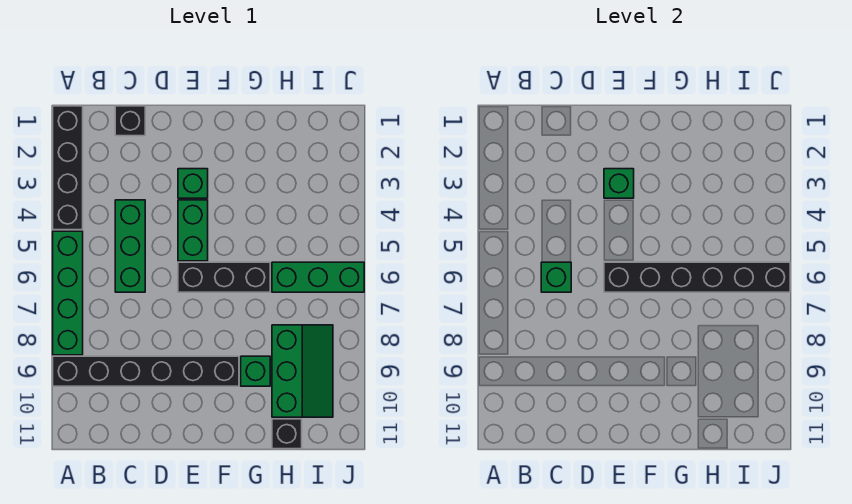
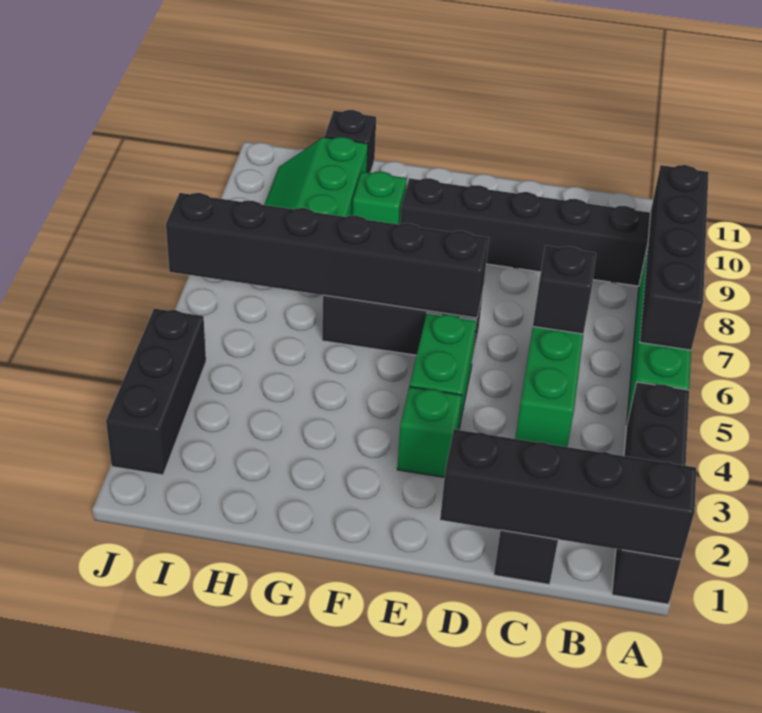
none -> black brick A1:D1 level 2
none -> black brick A6:A9 level 2
green brick C6 level 2 -> black brick C6 level 2
green brick E3 level 2 -> none
green brick H6:J6 level 1 -> none
none -> black brick J2:J4 level 1

